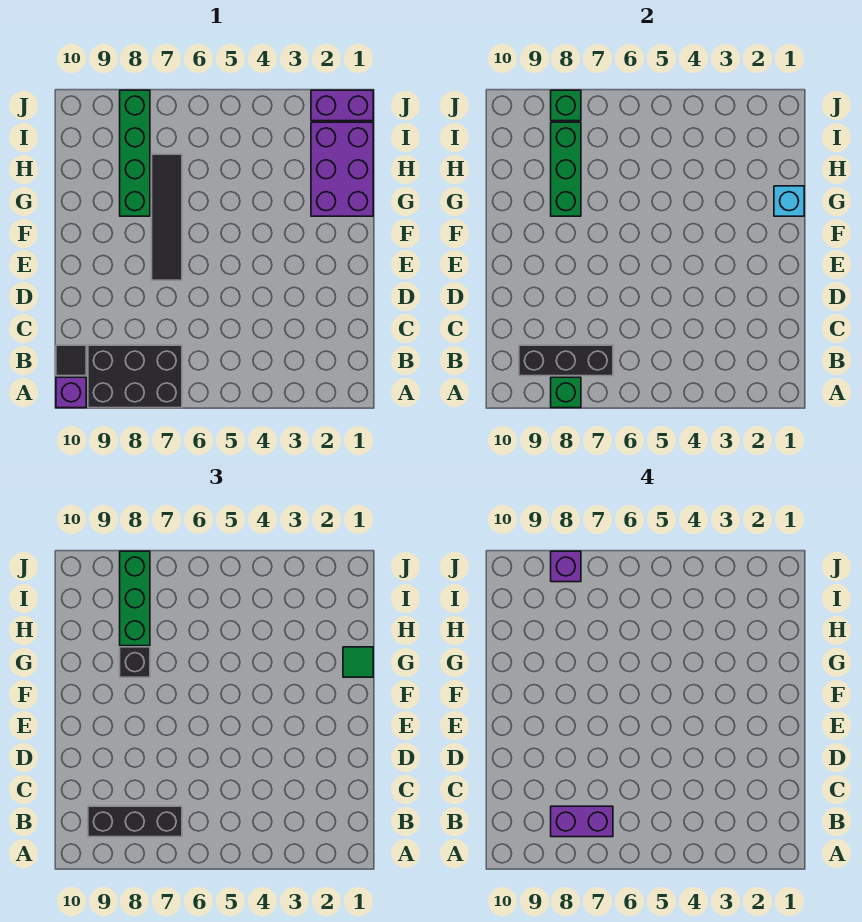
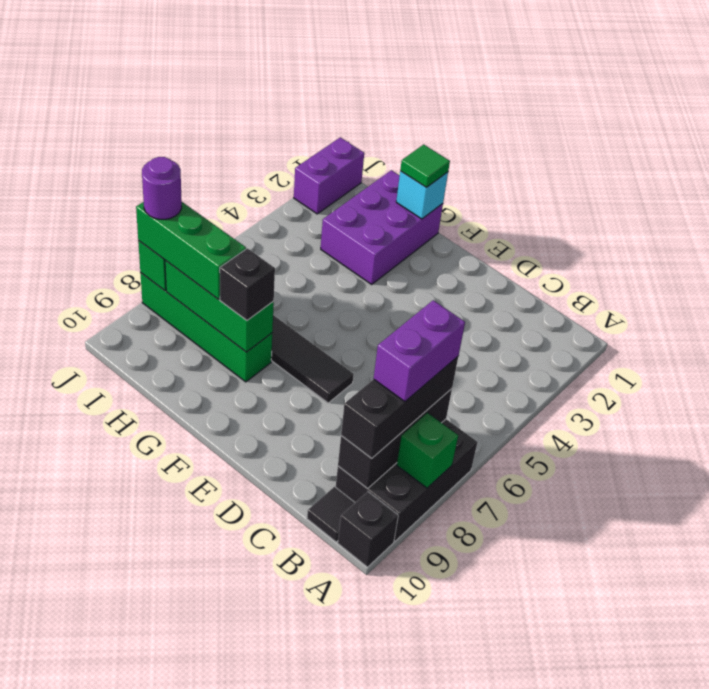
purple brick A10 level 1 -> black brick A10 level 1
purple brick G1:I2 level 1 -> purple brick G1:H3 level 1
purple brick J8 level 4 -> purple round brick J8 level 4

